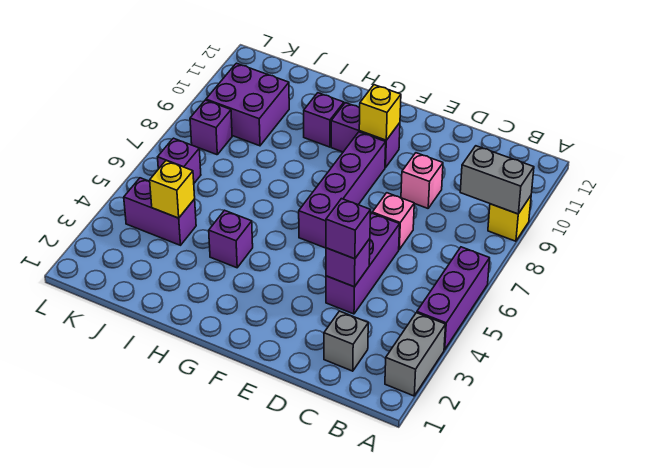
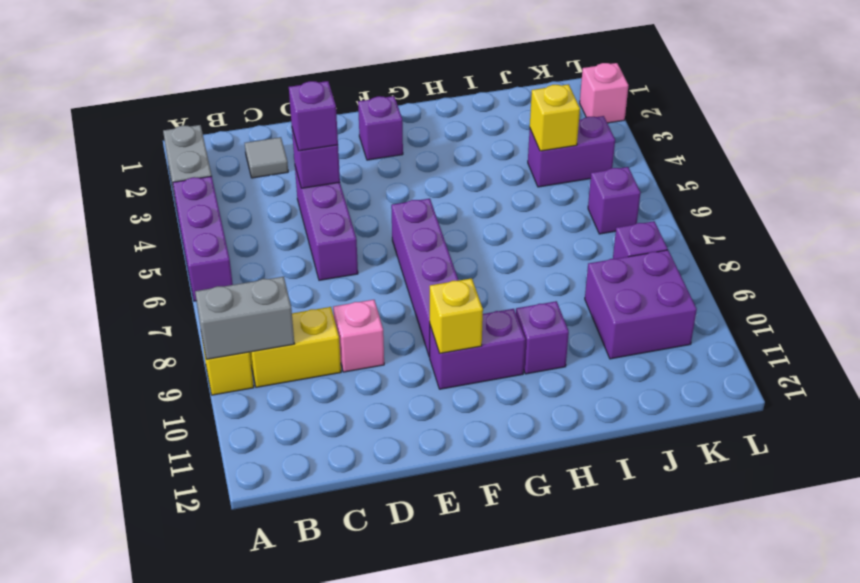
none -> yellow brick B9:C9 level 1
grey brick C2 level 1 -> grey tile C2 level 1
pink brick D7 level 1 -> pink brick L2 level 1
purple brick H4 level 1 -> purple brick F2 level 1

